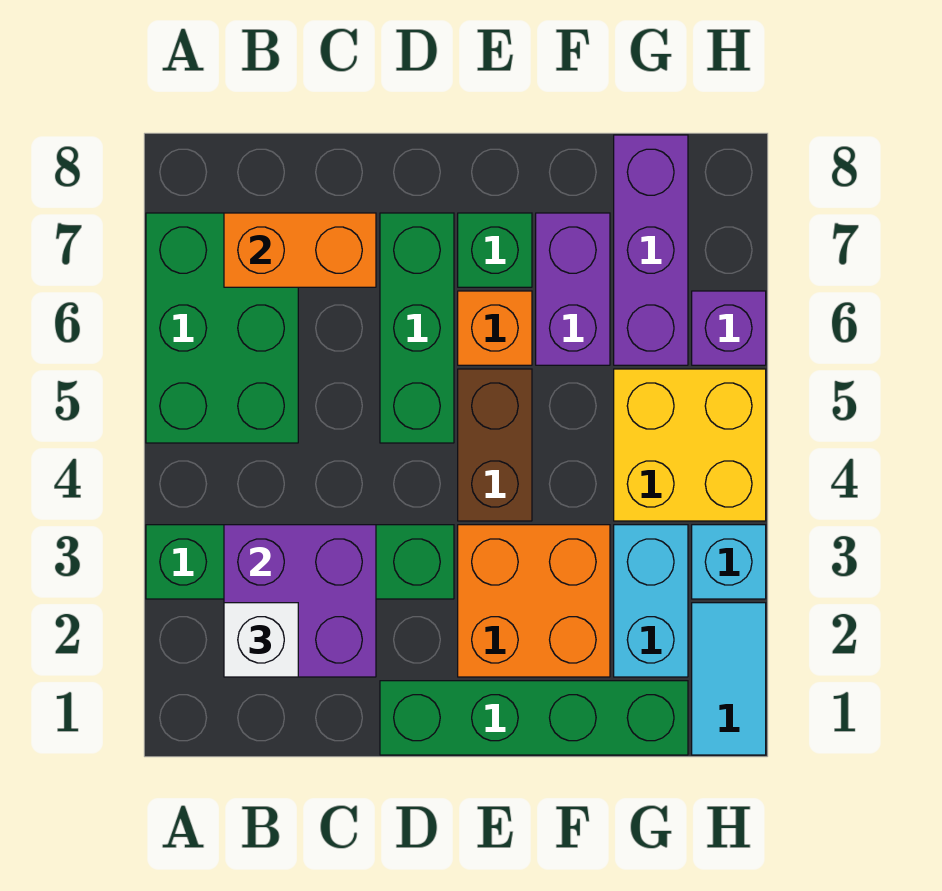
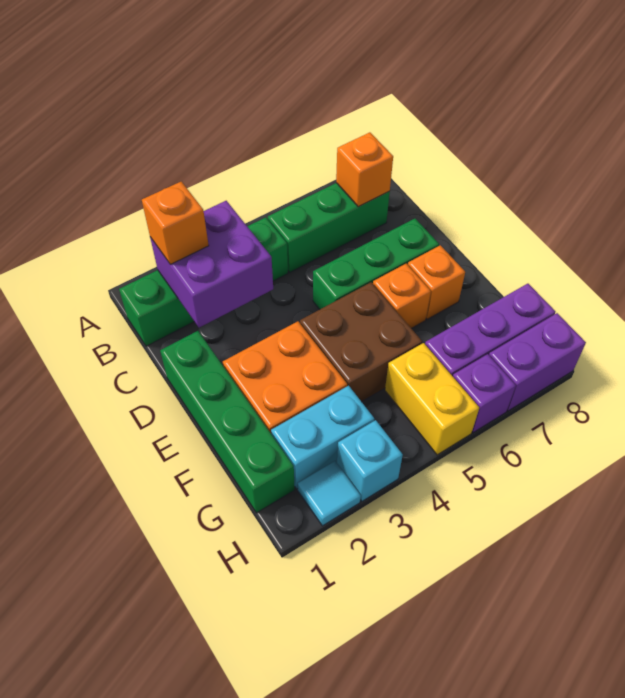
green brick A3:D3 level 1 -> green brick B1:B4 level 1
green brick A5:B7 level 1 -> green brick B5:B7 level 1
white brick B2 level 3 -> orange brick B2 level 3
orange brick B7:C7 level 2 -> orange brick B7 level 2
brown brick E4:E5 level 1 -> brown brick E4:F5 level 1
green brick E7 level 1 -> orange brick E7 level 1
purple brick F6:F7 level 1 -> purple brick H7:H8 level 1
yellow brick G4:H5 level 1 -> yellow brick G5:H5 level 1
cyan tile H1:H2 level 1 -> cyan tile H2 level 1

